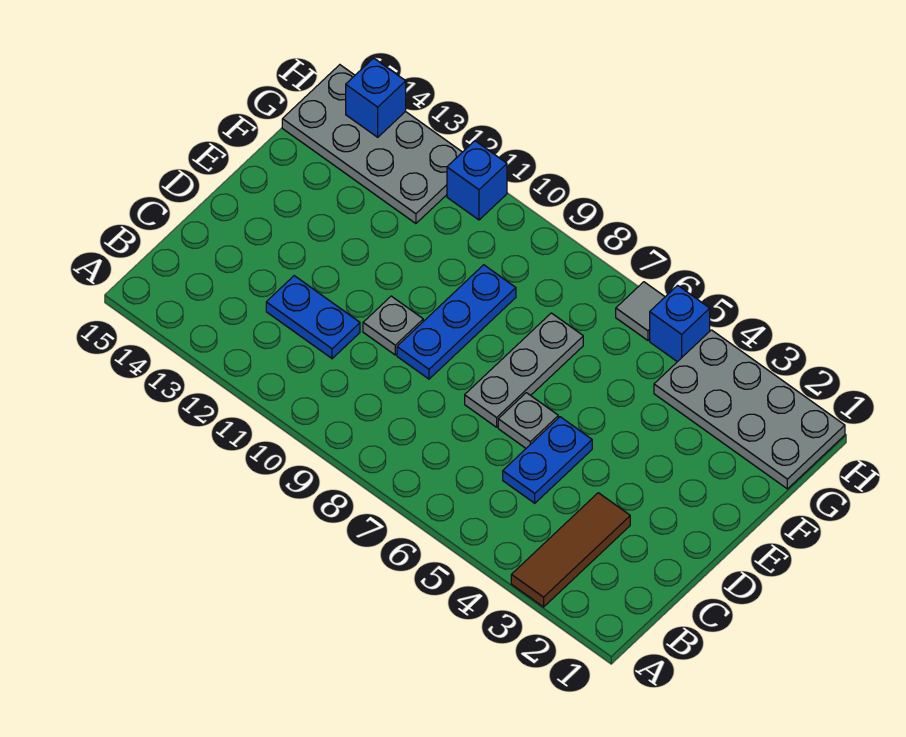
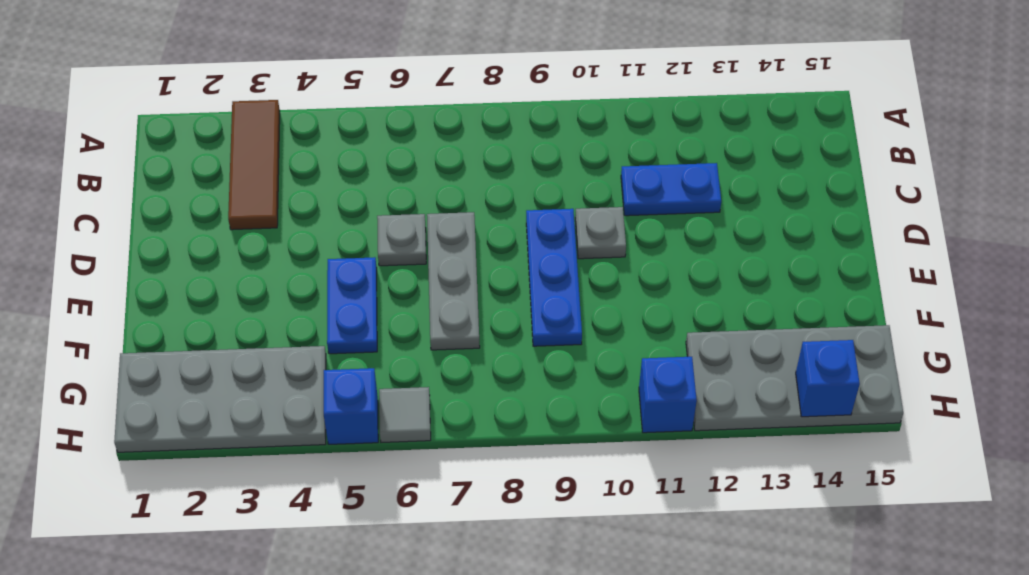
blue plate C5:D5 level 1 -> blue plate E5:F5 level 1

